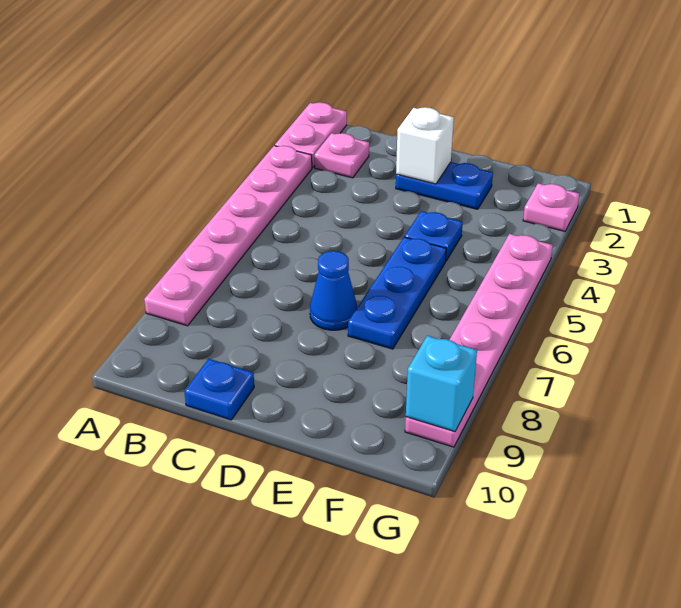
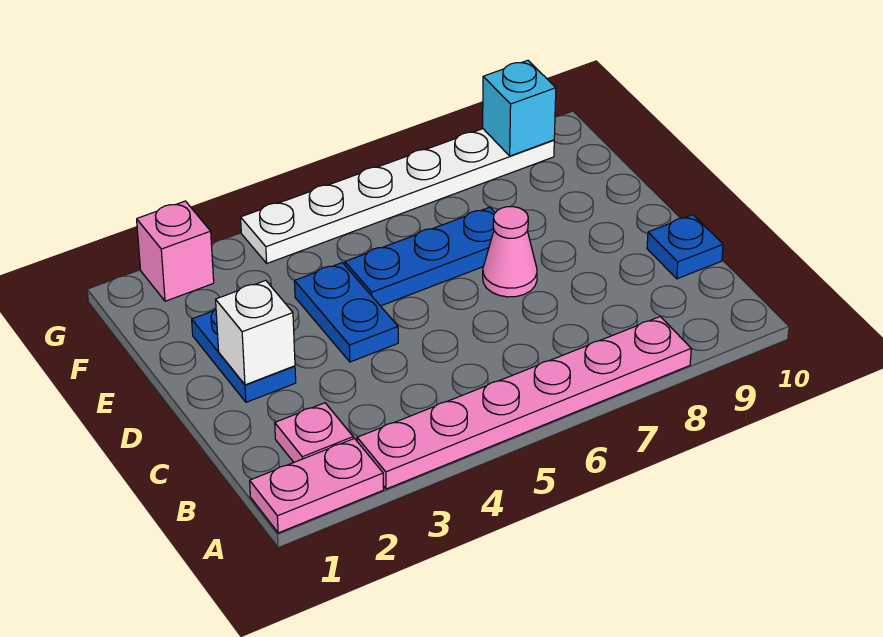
blue cone D7 level 1 -> pink cone D7 level 1
blue plate E4 level 1 -> blue plate D4:E4 level 1
pink plate G2 level 1 -> pink brick G2 level 1
pink plate G4:G9 level 1 -> white plate G4:G9 level 1

